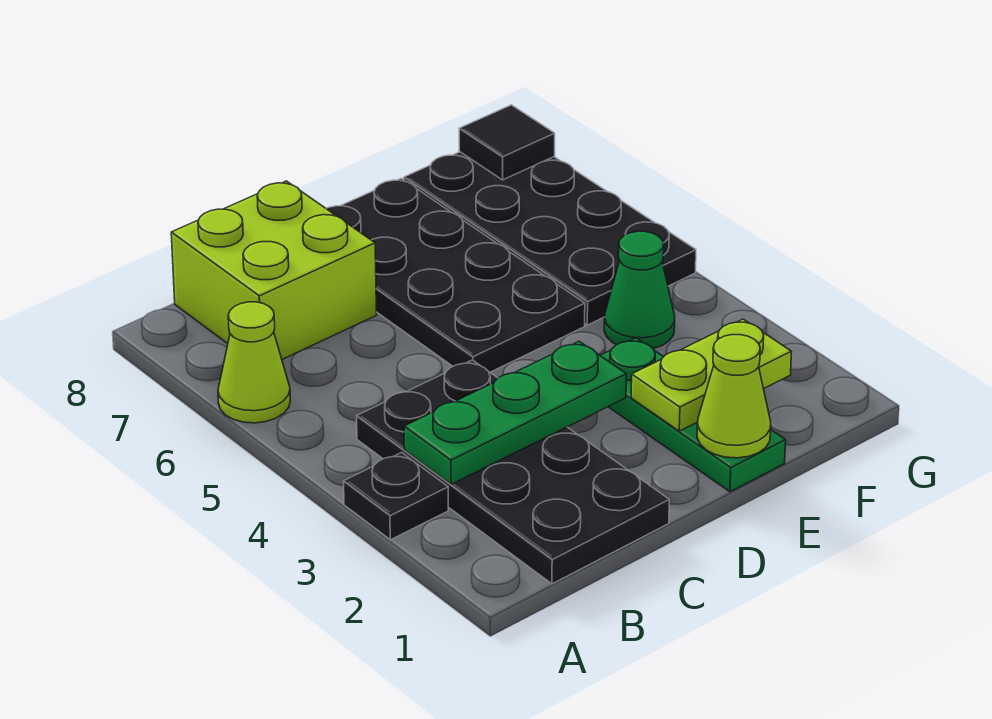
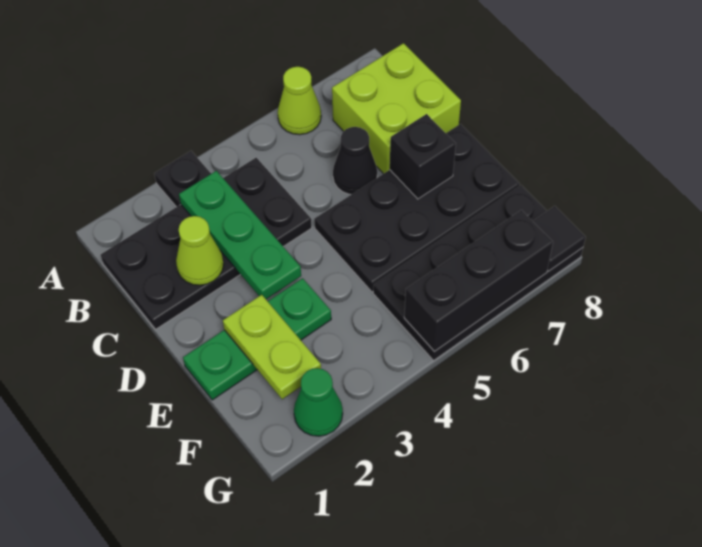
none -> black cone C6 level 1
none -> black brick D7 level 2
lime cone E1 level 2 -> lime cone C2 level 2
green cone F4 level 1 -> green cone G2 level 1
none -> black brick G5:G7 level 2

